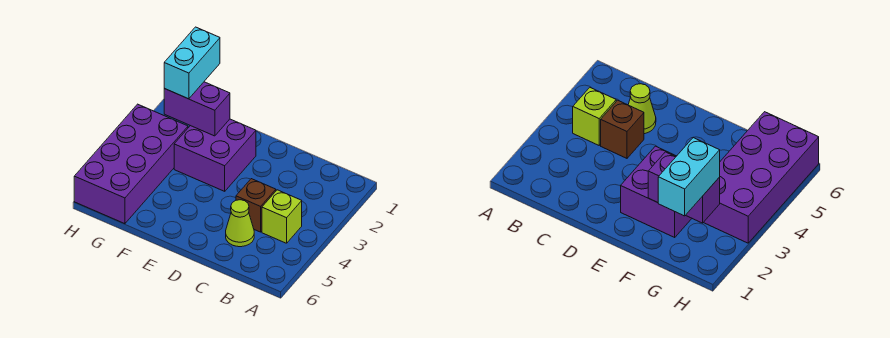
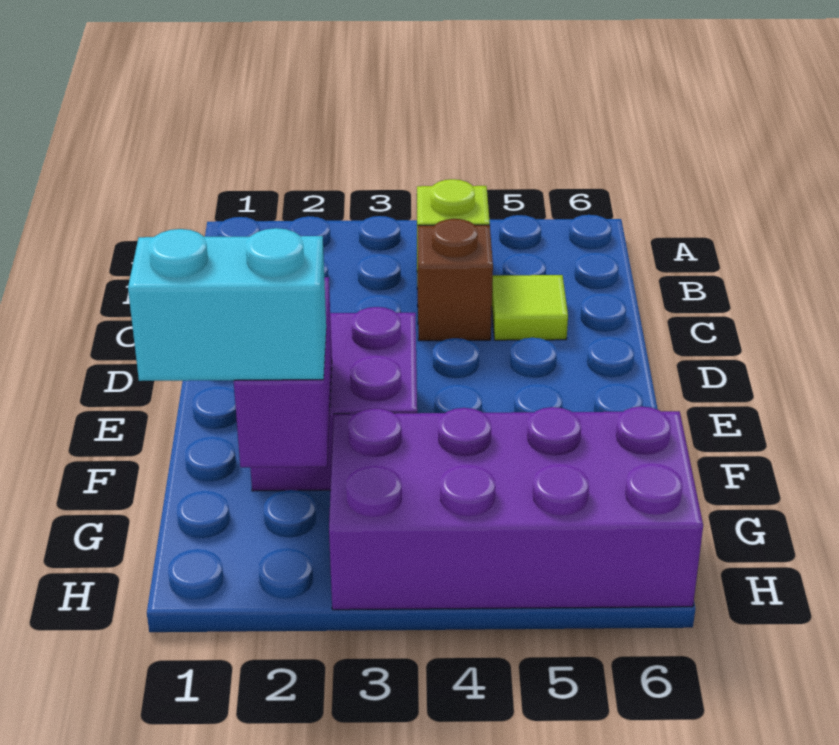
lime cone C5 level 1 -> lime tile C5 level 1

